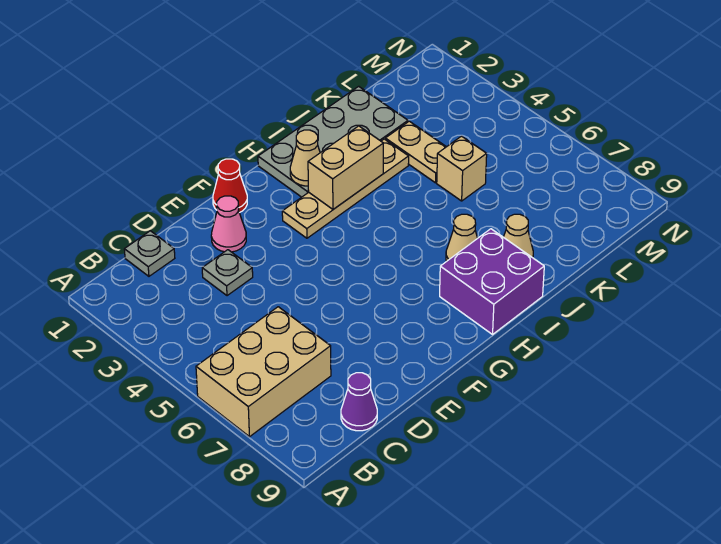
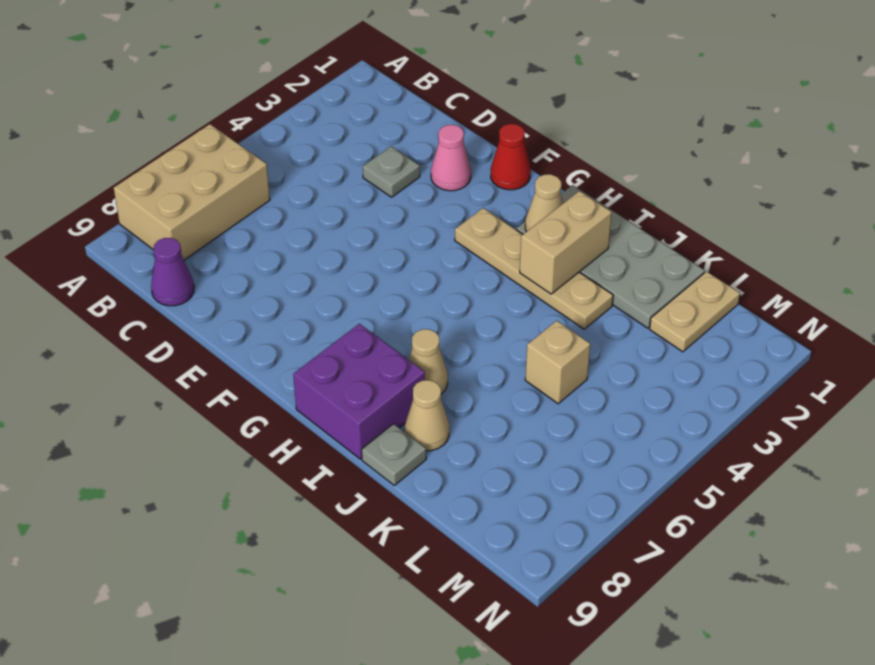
tan brick A6:C7 level 1 -> tan brick A6:B8 level 1
grey plate C1 level 1 -> grey plate J9 level 1
tan brick H3:I3 level 2 -> tan brick I2:I3 level 2
tan plate K3:K4 level 1 -> tan plate L1:L2 level 1

